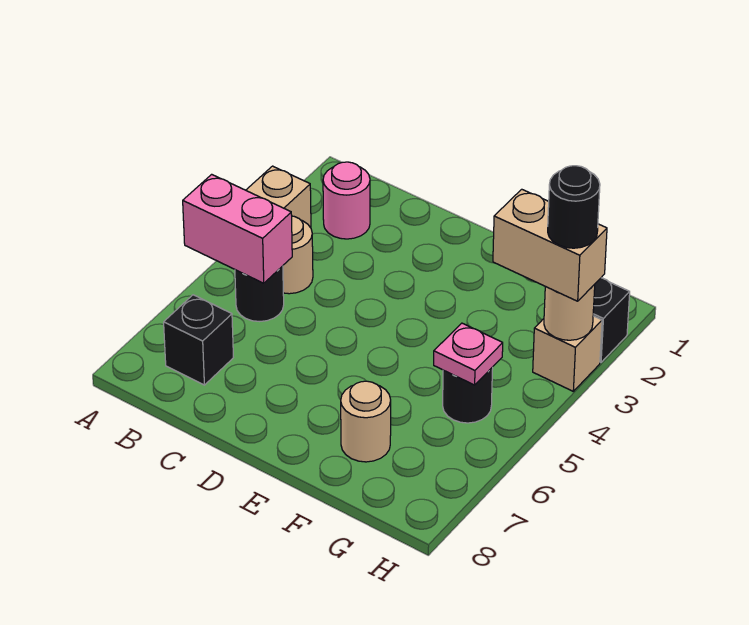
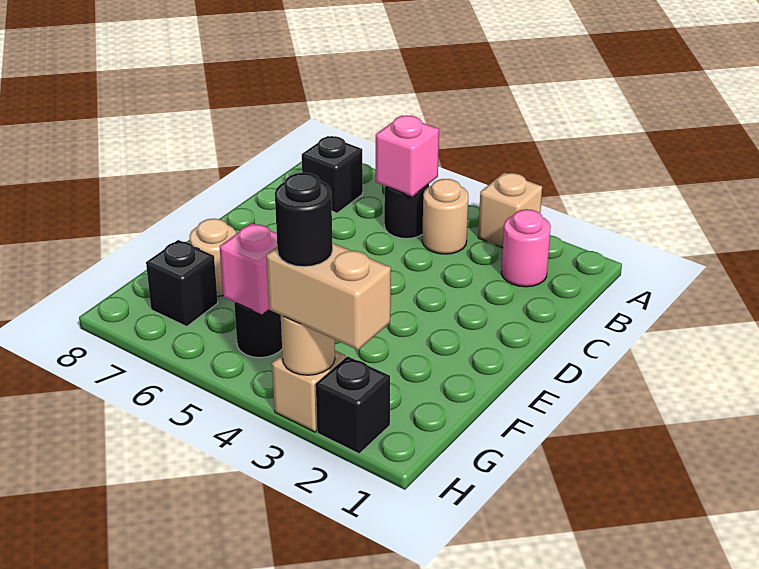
pink brick A5:B5 level 2 -> pink brick B5 level 2
tan brick G3:H3 level 3 -> tan brick H2:H3 level 3
pink plate G5 level 2 -> pink brick G5 level 2
none -> black brick G7 level 1

